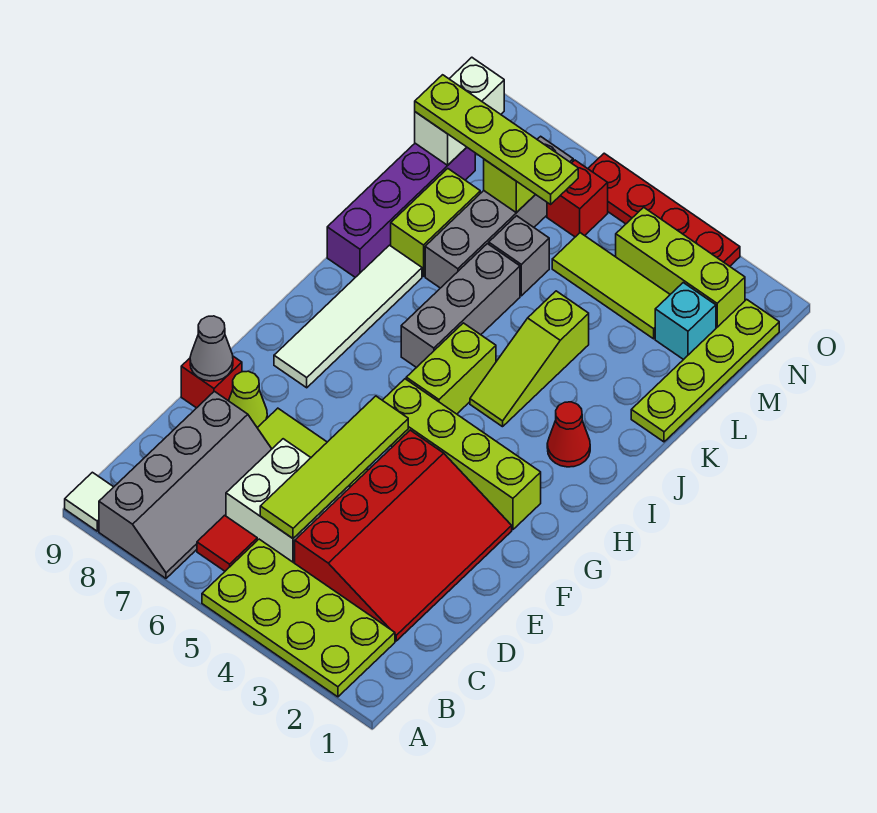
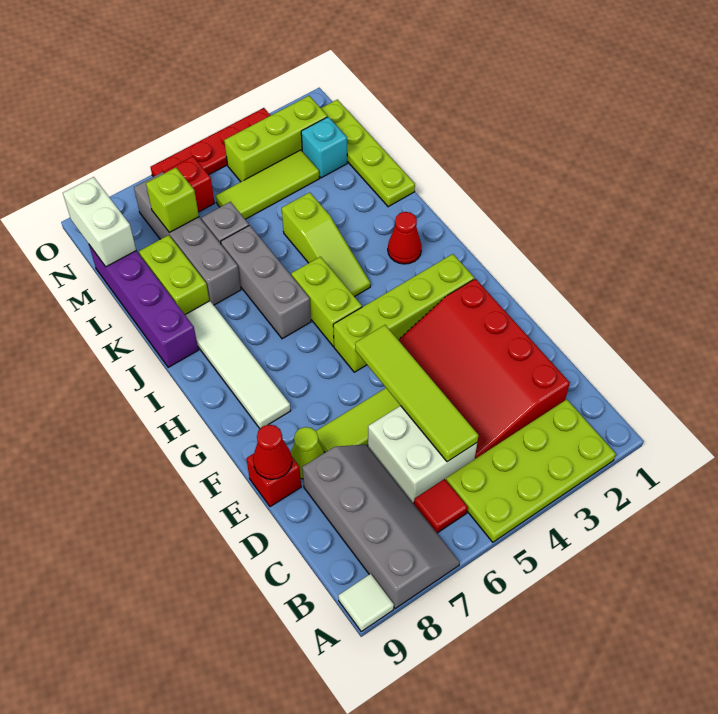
red slope C2:F4 level 1 top 4 -> red slope C2:F4 level 1 top 2
grey cone E9 level 2 -> red cone E9 level 2
lime plate M6:M9 level 3 -> none

